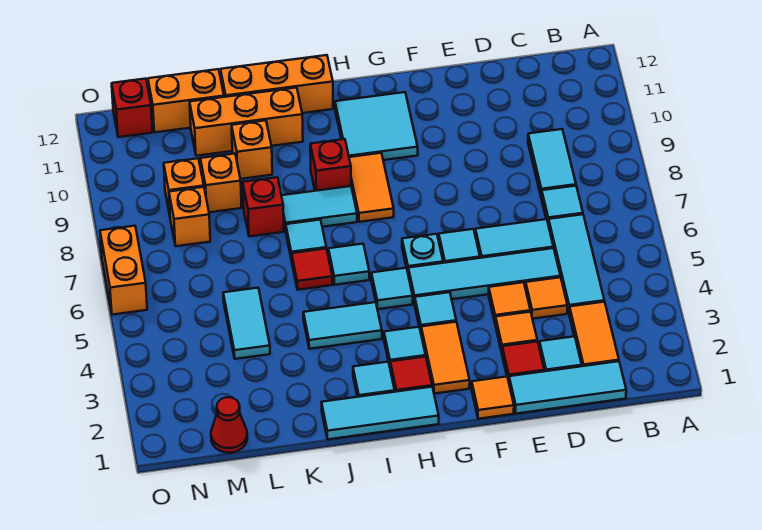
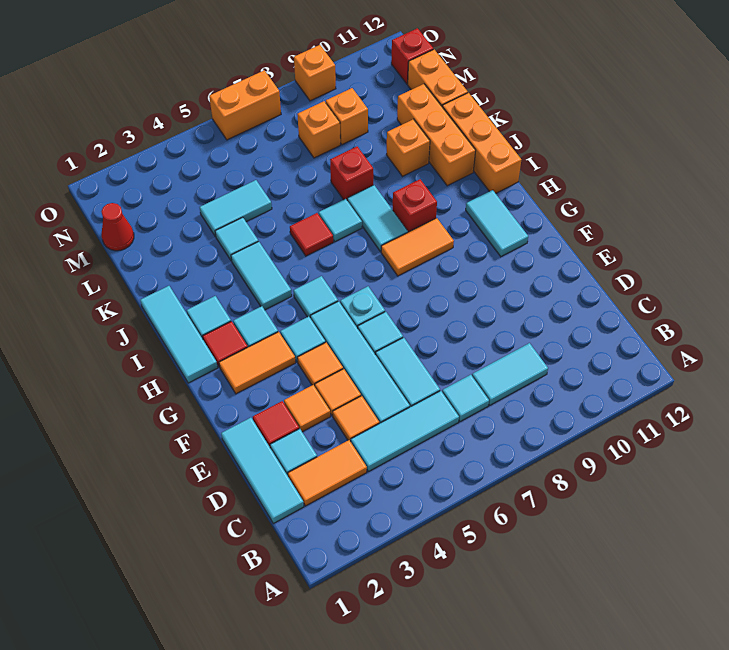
orange tile F1 level 1 -> orange tile F4 level 1
cyan tile G10:H11 level 1 -> cyan tile G11:H11 level 1
cyan tile I6 level 1 -> cyan tile K4 level 1
orange brick L9 level 1 -> orange brick O9 level 1

